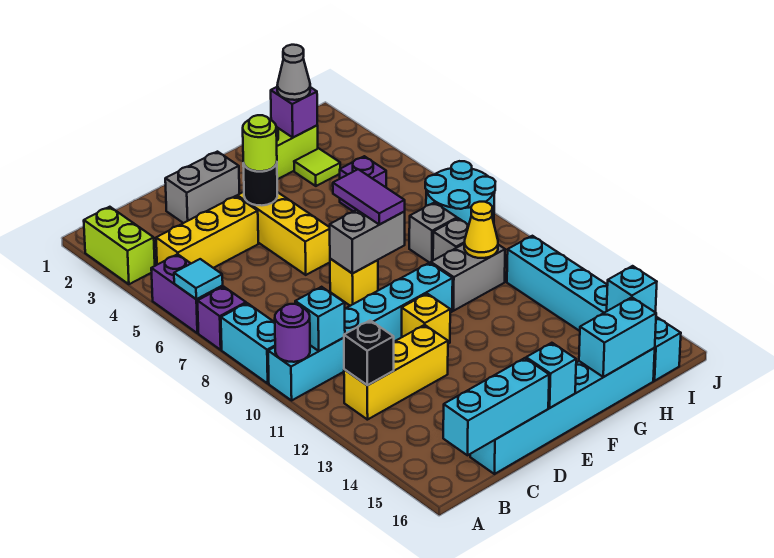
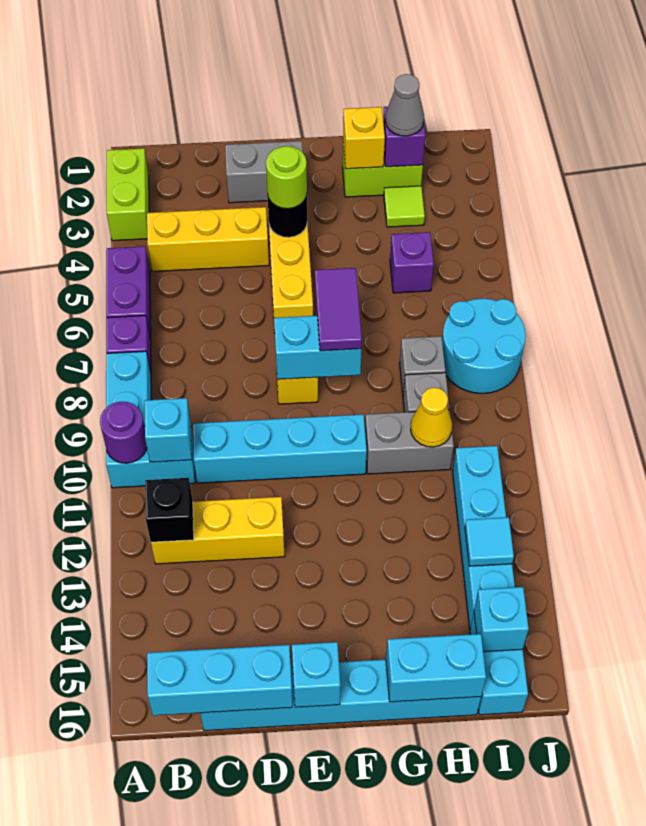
cyan tile A6 level 2 -> cyan tile I13 level 2
grey brick E8:F8 level 2 -> cyan brick E8:F8 level 2
yellow brick E11 level 1 -> yellow brick G2 level 2

